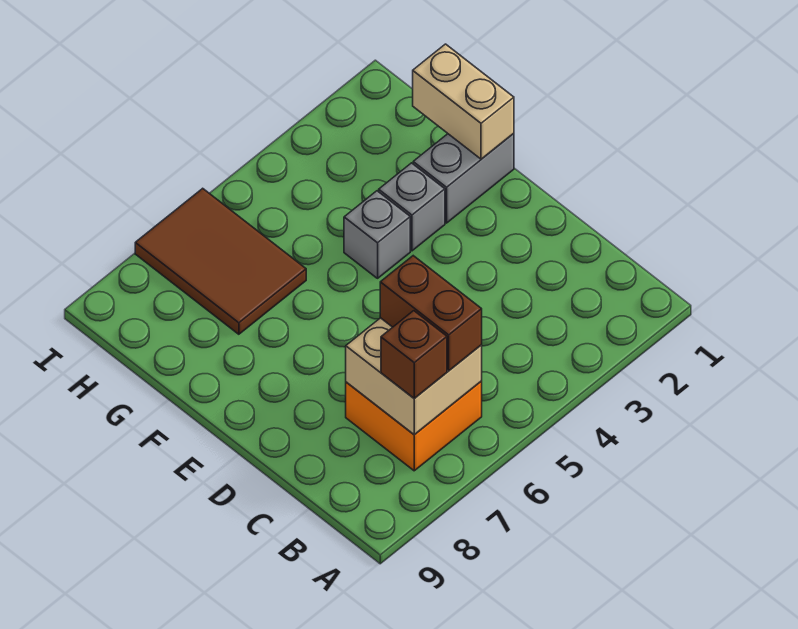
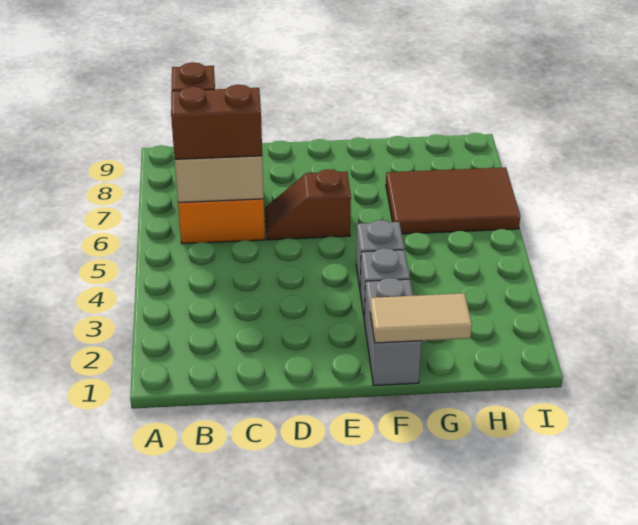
none -> brown slope D6:E6 level 1 top E
tan brick F1:G1 level 2 -> tan tile F1:G1 level 2

